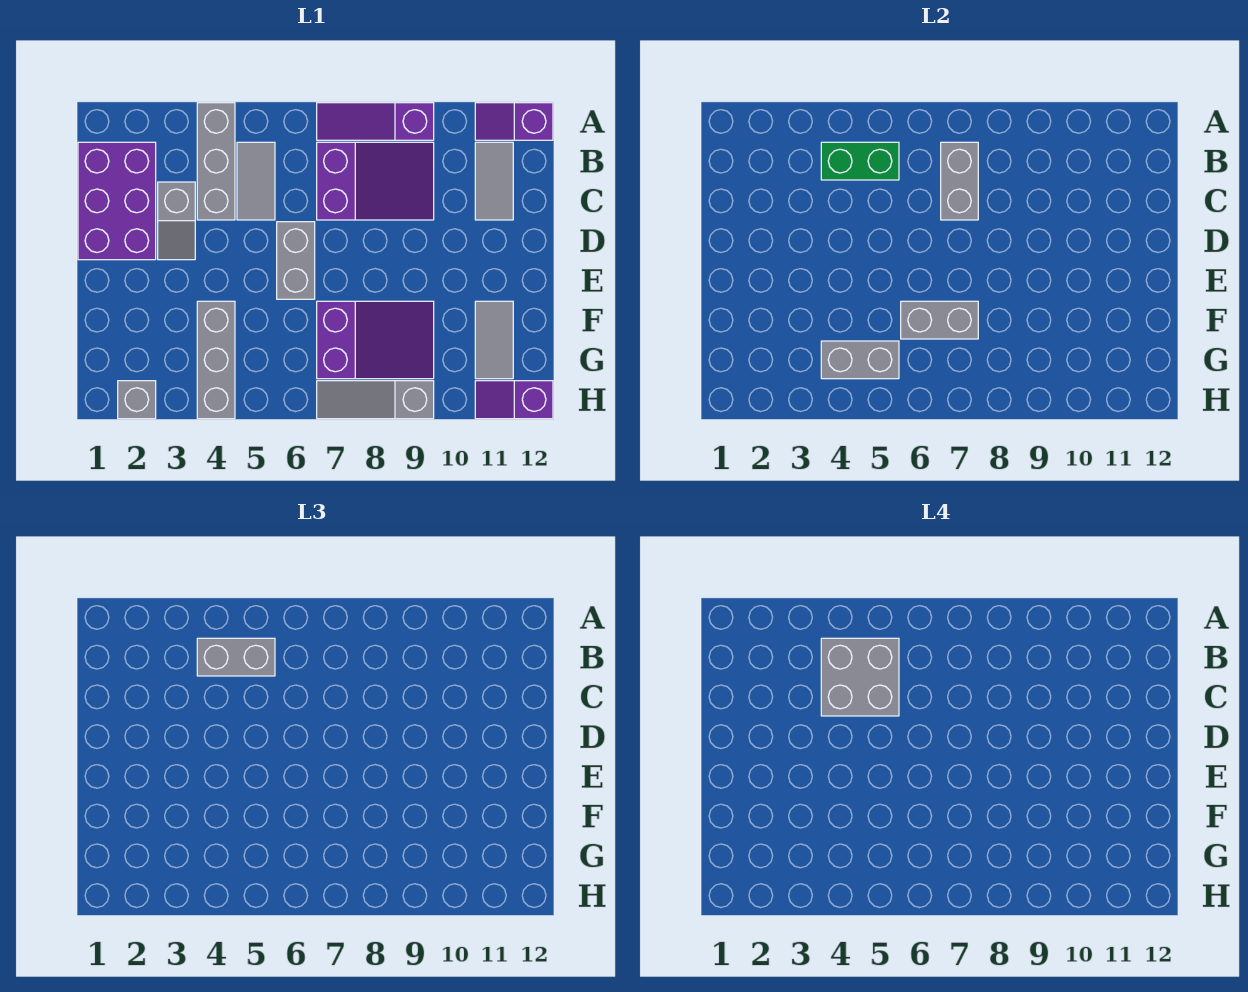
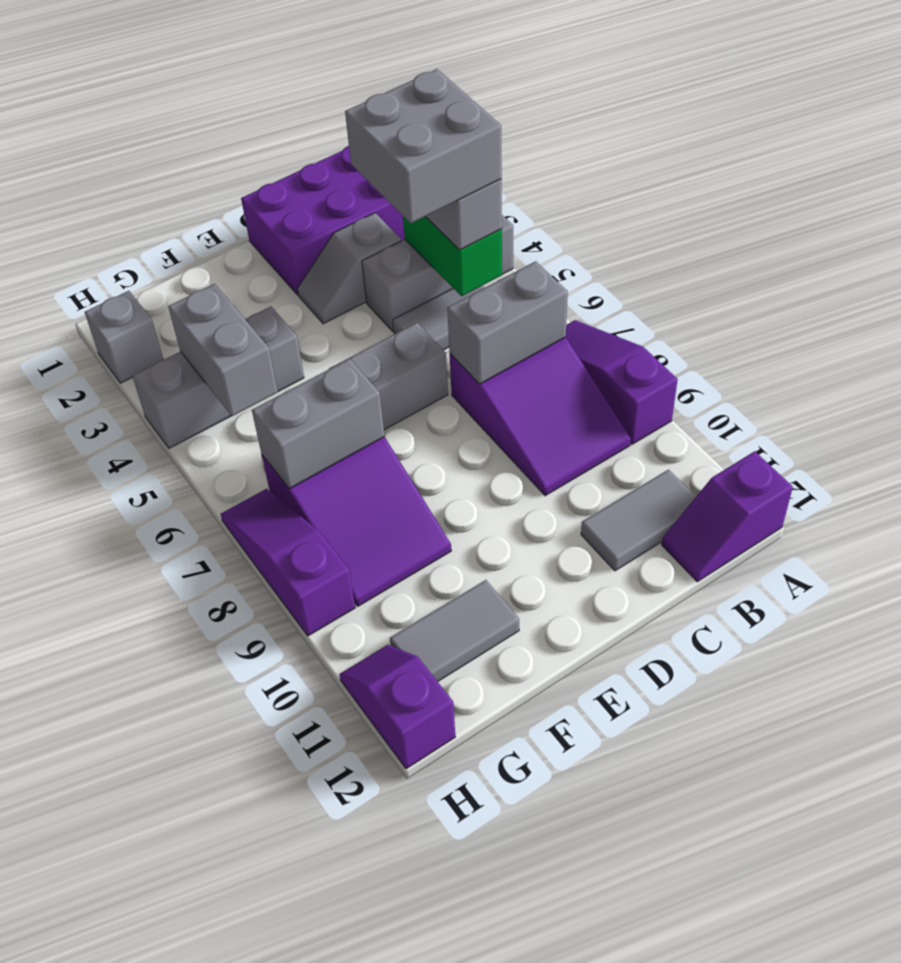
purple slope A11:A12 level 1 top 12 -> purple slope A12:B12 level 1 top A
grey brick F6:F7 level 2 -> grey brick F7:G7 level 2
grey slope H7:H9 level 1 top 9 -> purple slope H7:H9 level 1 top 9

